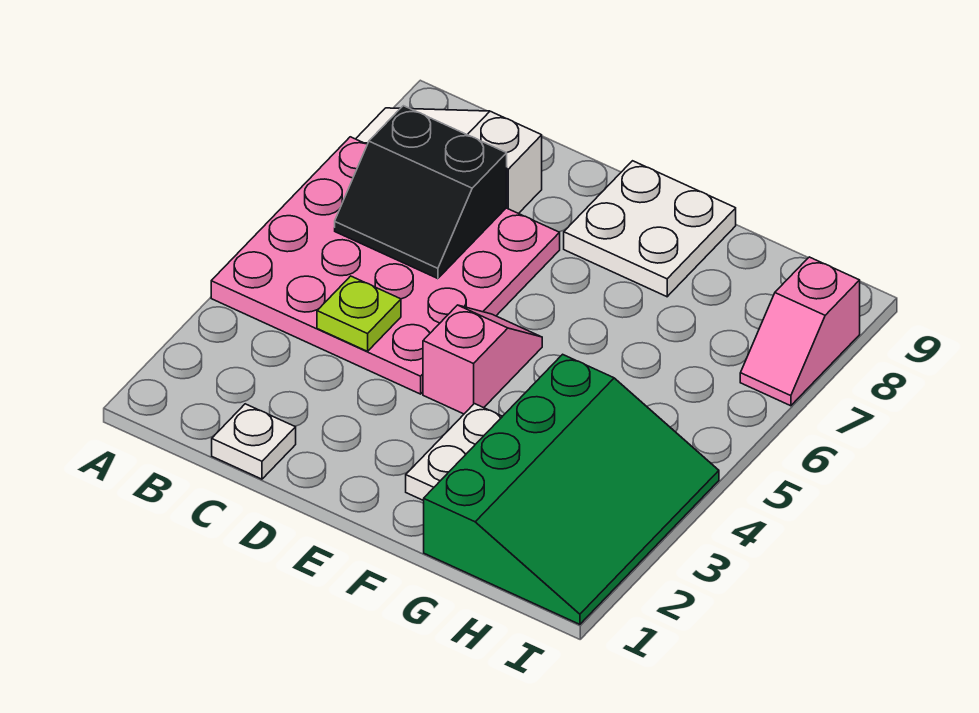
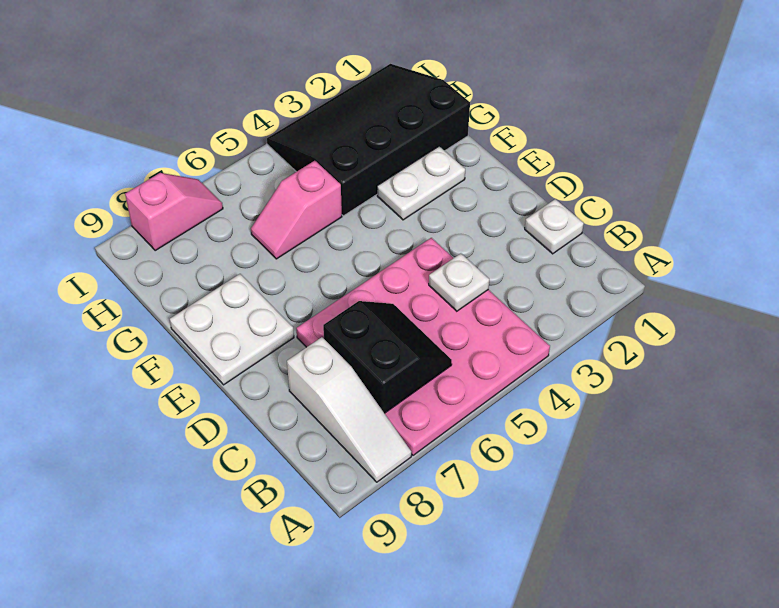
lime plate C4 level 2 -> white plate C4 level 2
pink slope E4:E5 level 1 top 4 -> pink slope G5:G6 level 1 top 5
green slope G1:I4 level 1 top G -> black slope G1:I4 level 1 top G

